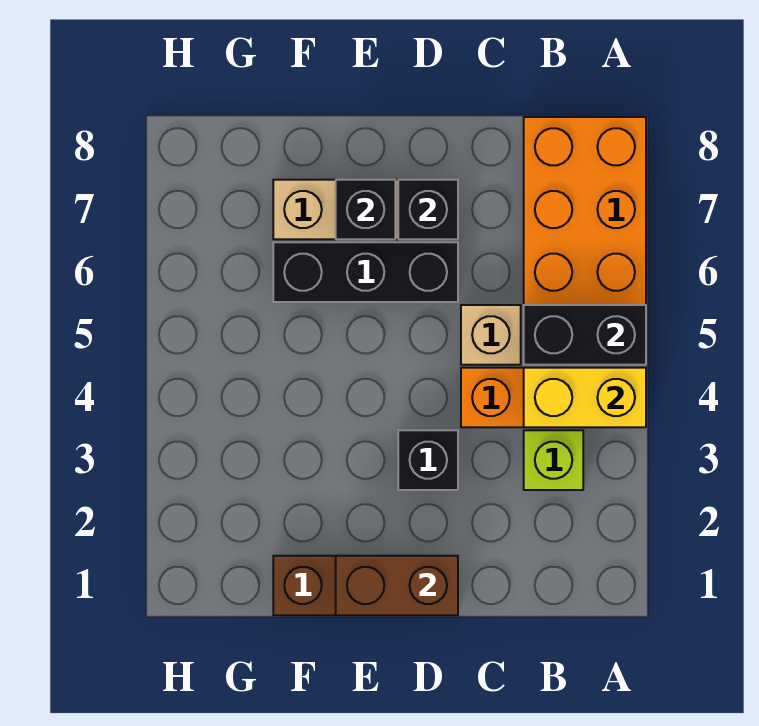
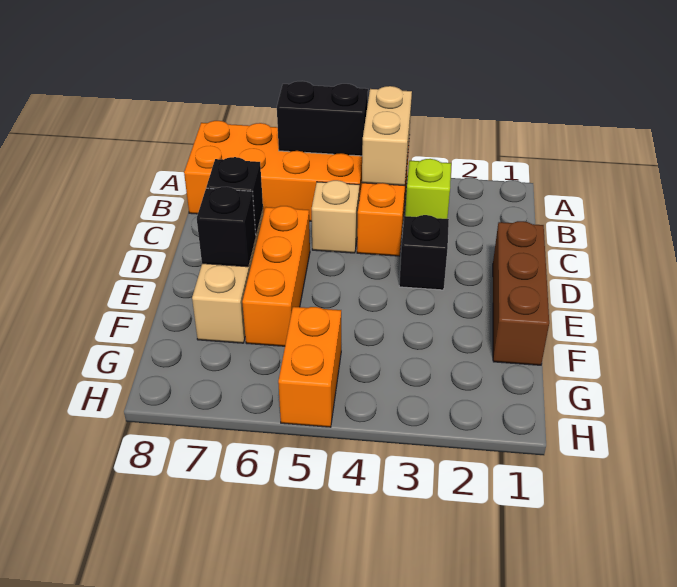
yellow brick A4:B4 level 2 -> tan brick A4:B4 level 2
black brick A5:B5 level 2 -> black brick A5:A6 level 2
brown brick D1:E1 level 2 -> none
black brick D6:F6 level 1 -> orange brick D6:F6 level 1
none -> orange brick G5:H5 level 1

